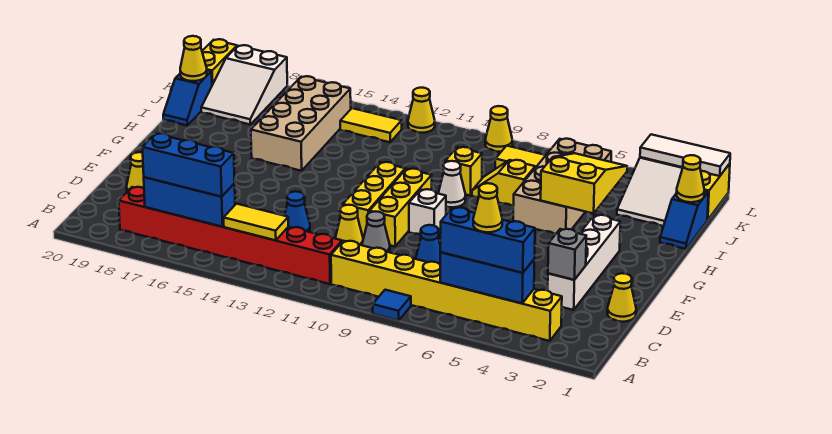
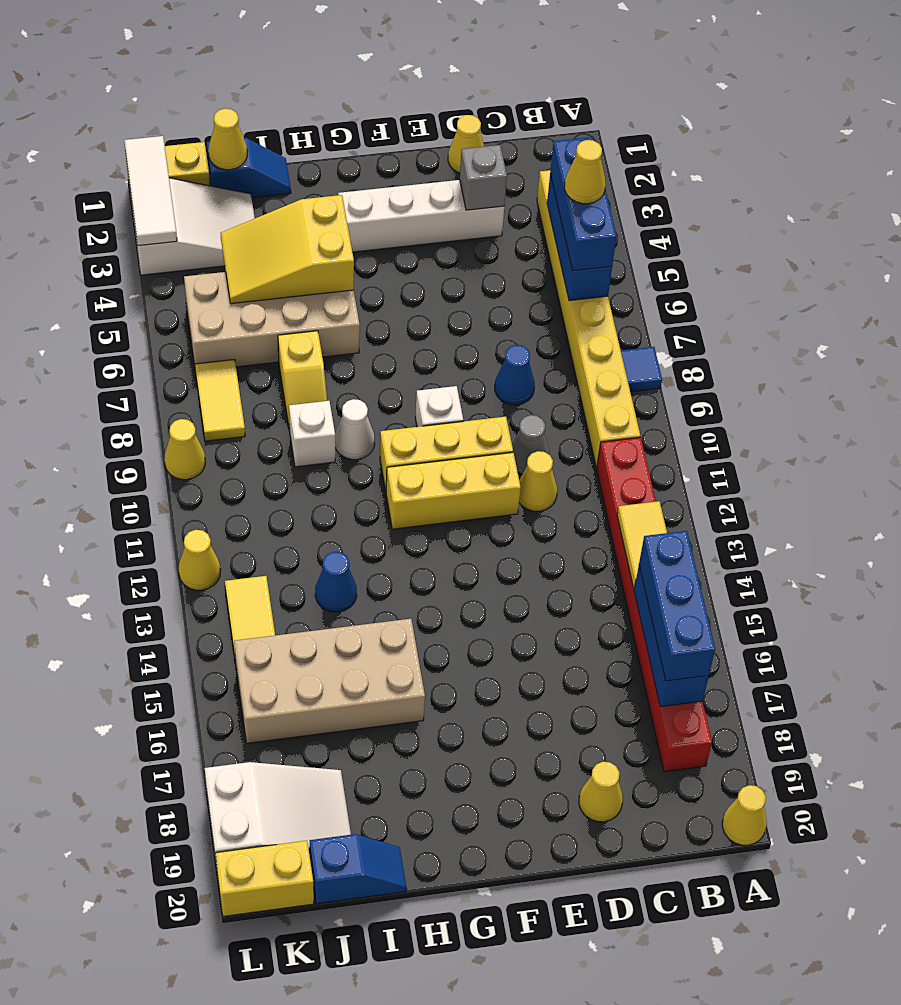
blue cone D13 level 1 -> blue cone I13 level 1
yellow brick I9 level 1 -> white brick I9 level 1
yellow cone J20 level 2 -> yellow cone A20 level 1

